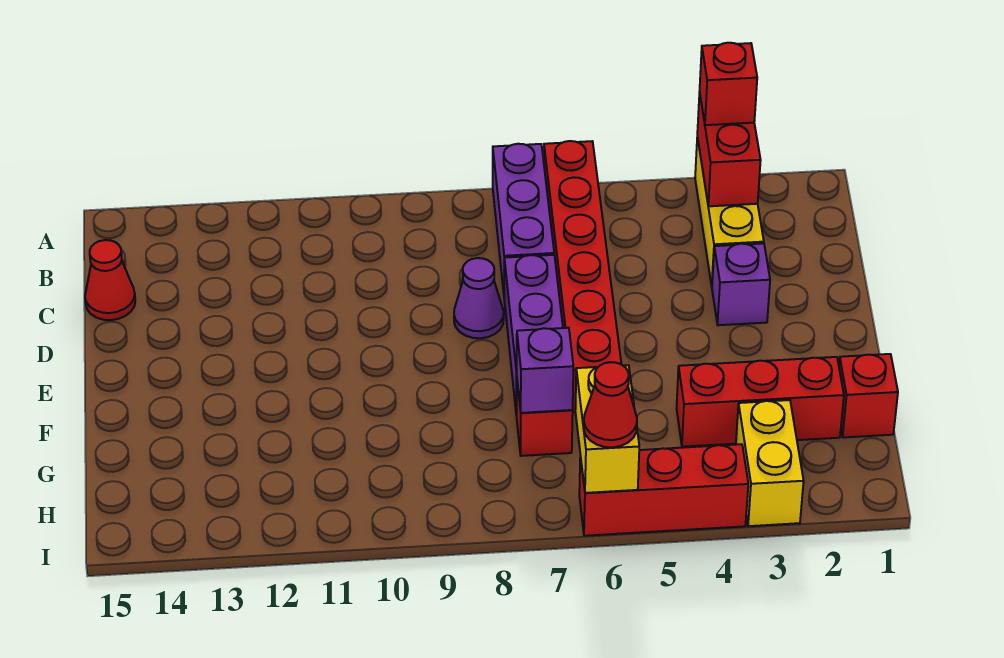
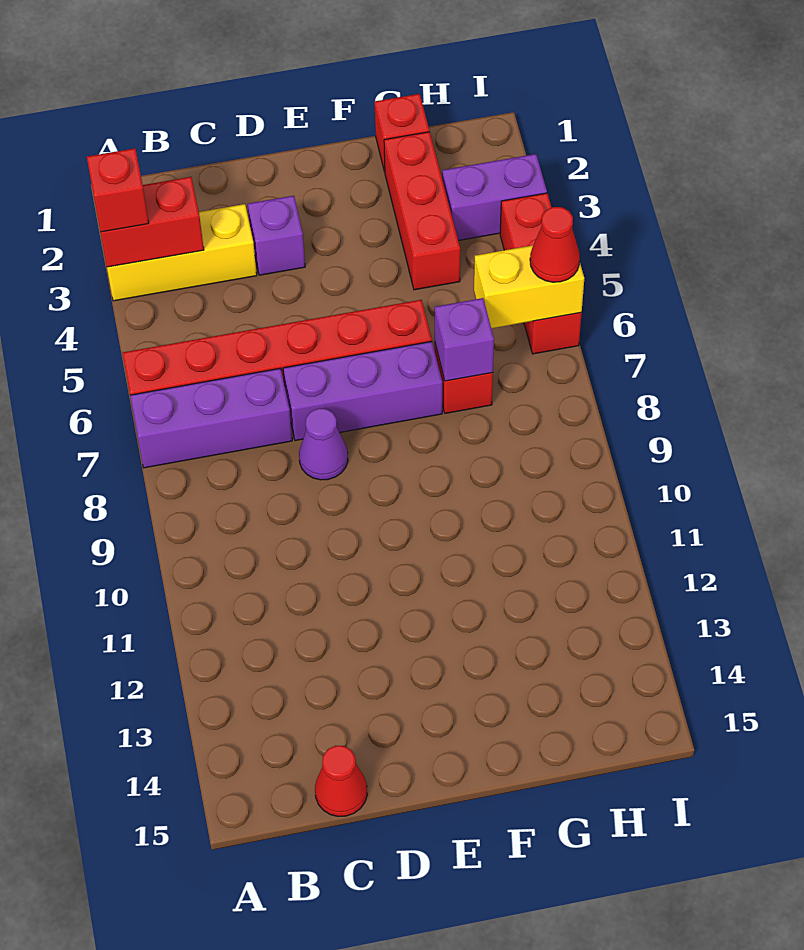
yellow brick H3:I3 level 1 -> purple brick H3:I3 level 1

